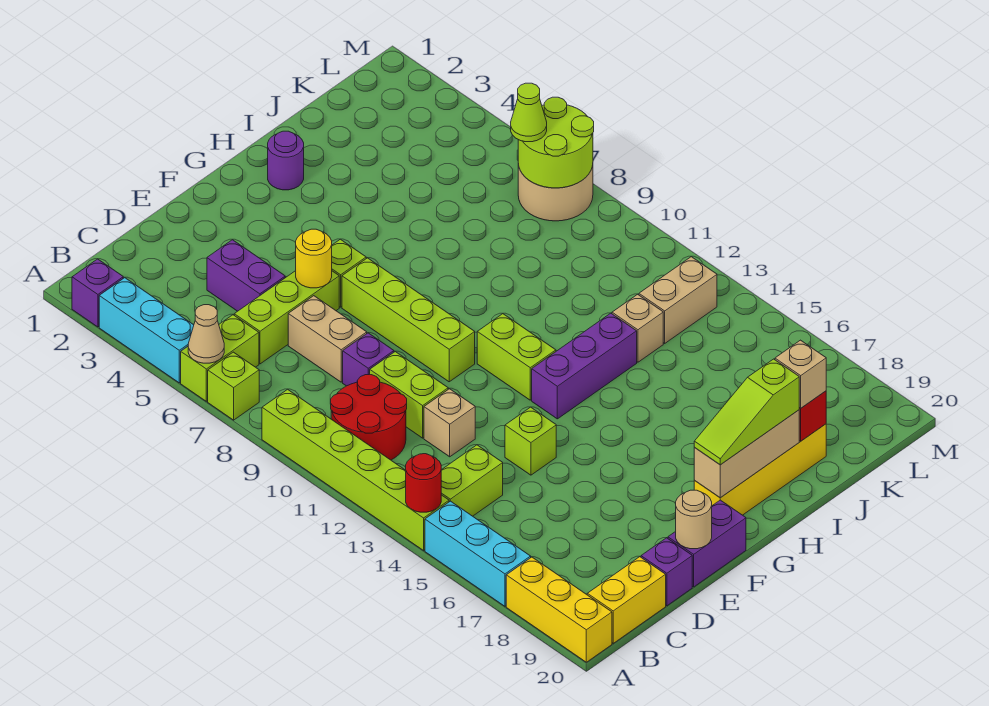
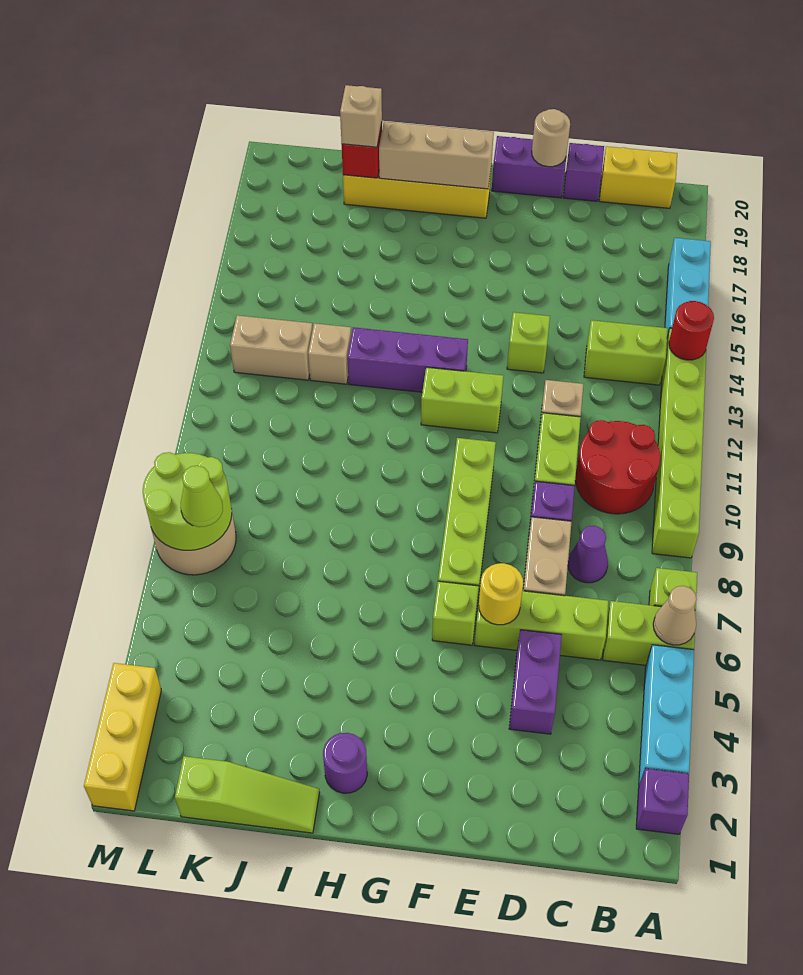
yellow brick A18:A20 level 1 -> yellow brick M1:M3 level 1
none -> purple cone C8 level 1
lime brick G11:G12 level 1 -> lime brick F12:G12 level 1
lime slope G19:I19 level 3 top I -> lime slope I1:K1 level 1 top K

